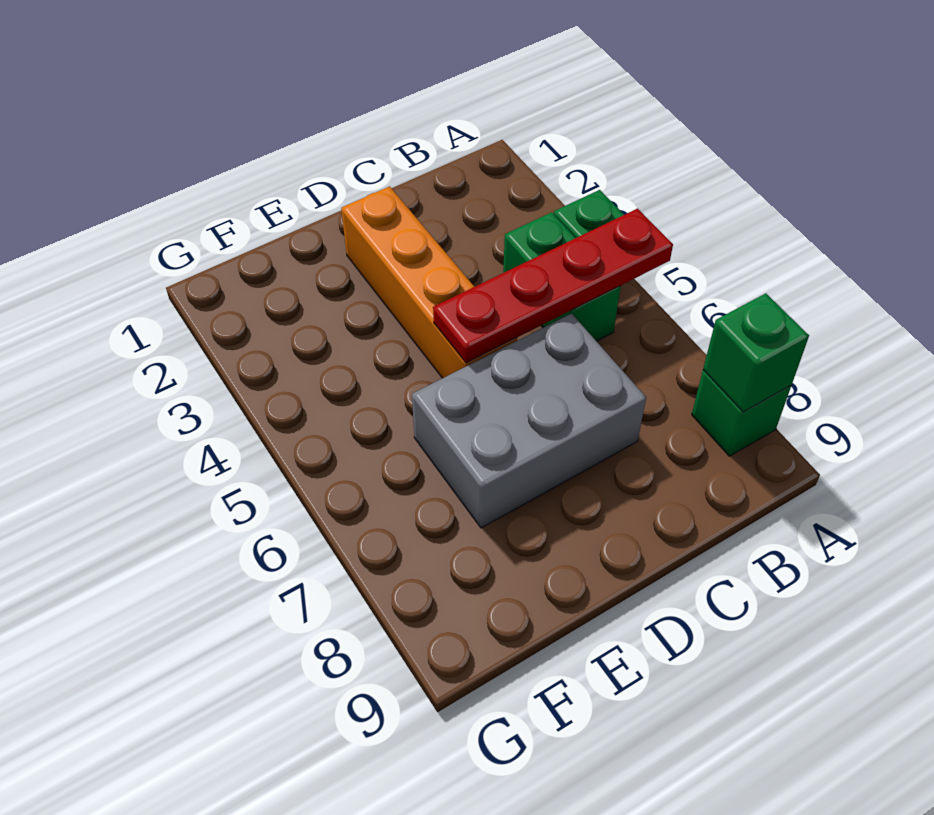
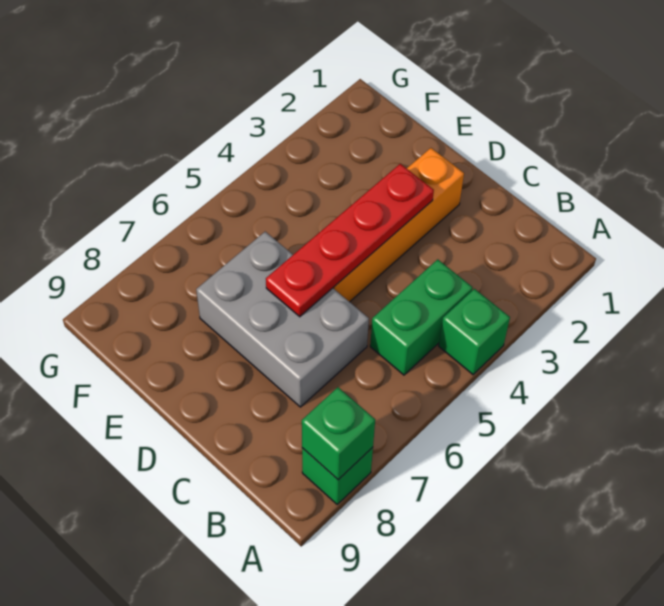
red plate A5:D5 level 2 -> red plate D3:D6 level 2

